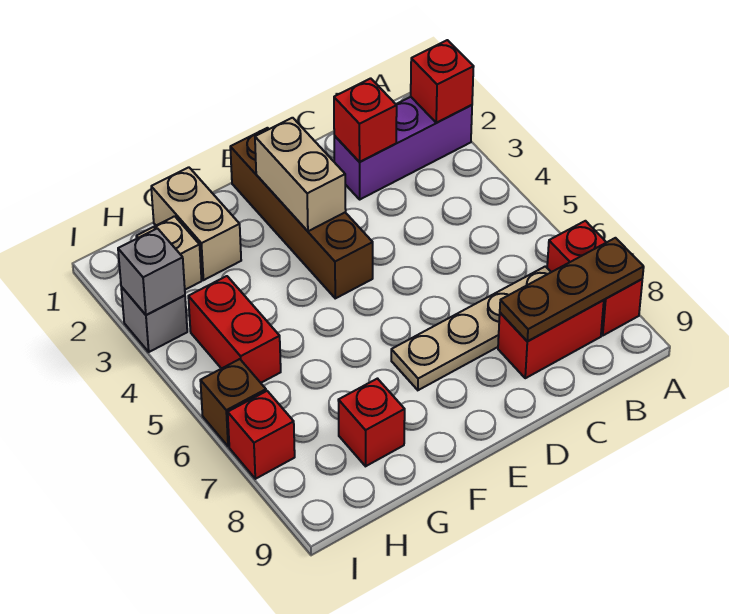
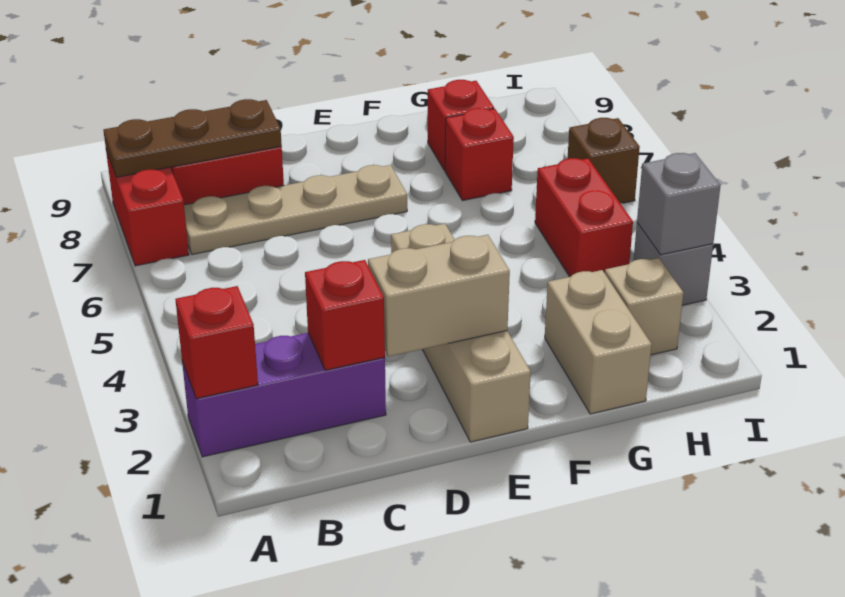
brown brick E1:E4 level 1 -> tan brick E1:E4 level 1
tan brick E2:E3 level 2 -> tan brick D2:E2 level 2
red brick I7 level 1 -> red brick G7 level 1

